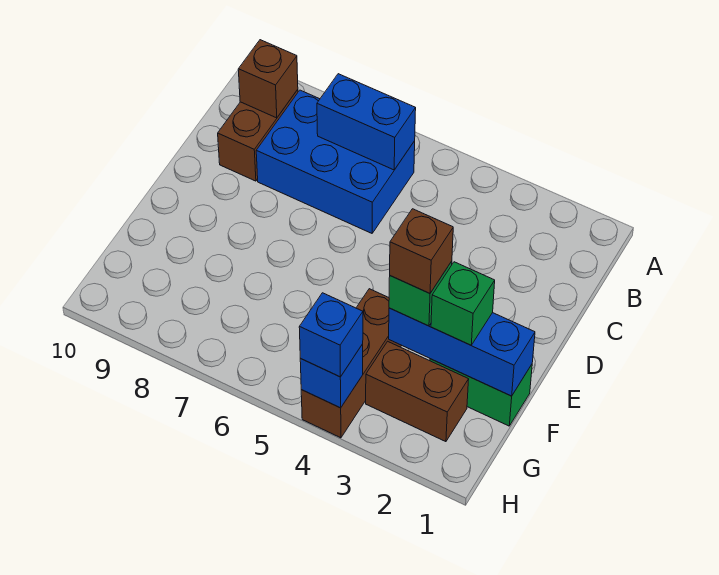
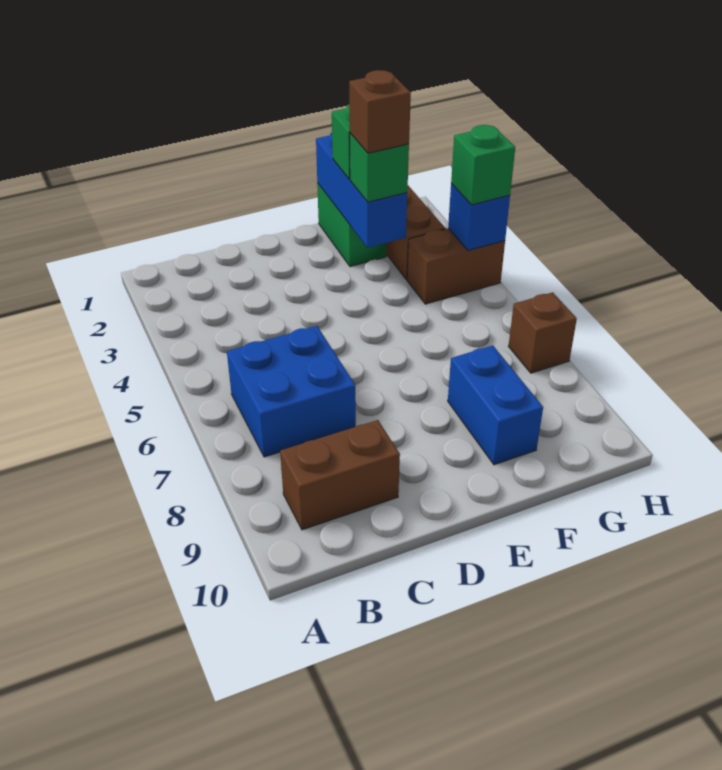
blue brick B6:C8 level 1 -> blue brick B6:C7 level 1
blue brick B6:B7 level 2 -> blue brick F8:F9 level 1
brown brick B9 level 2 -> brown brick H7 level 1
brown brick F4:H4 level 1 -> brown brick G4:H4 level 1
blue brick H4 level 3 -> green brick H4 level 3

